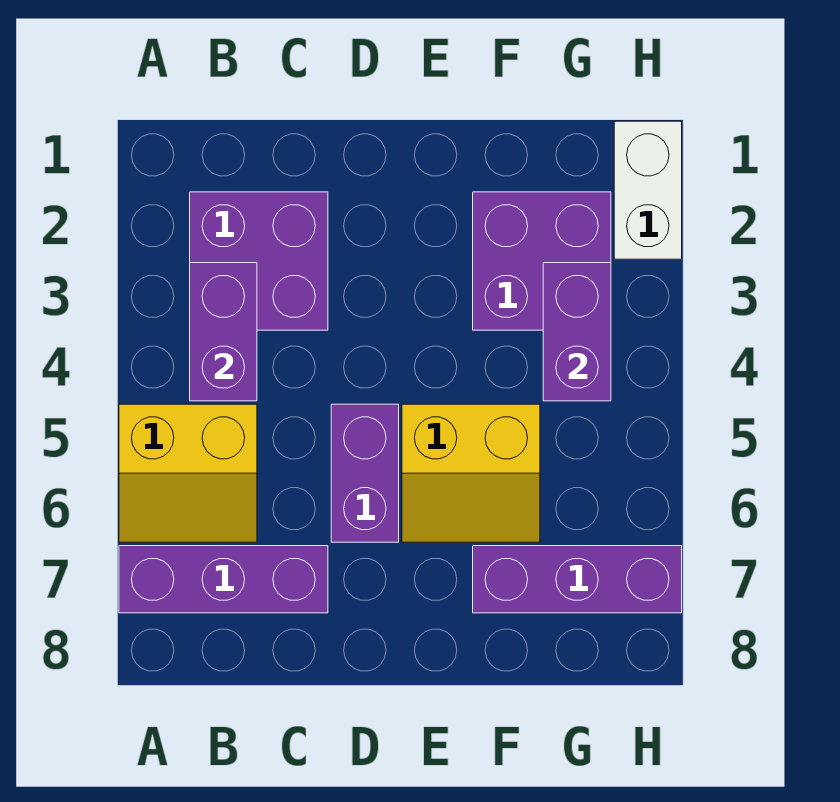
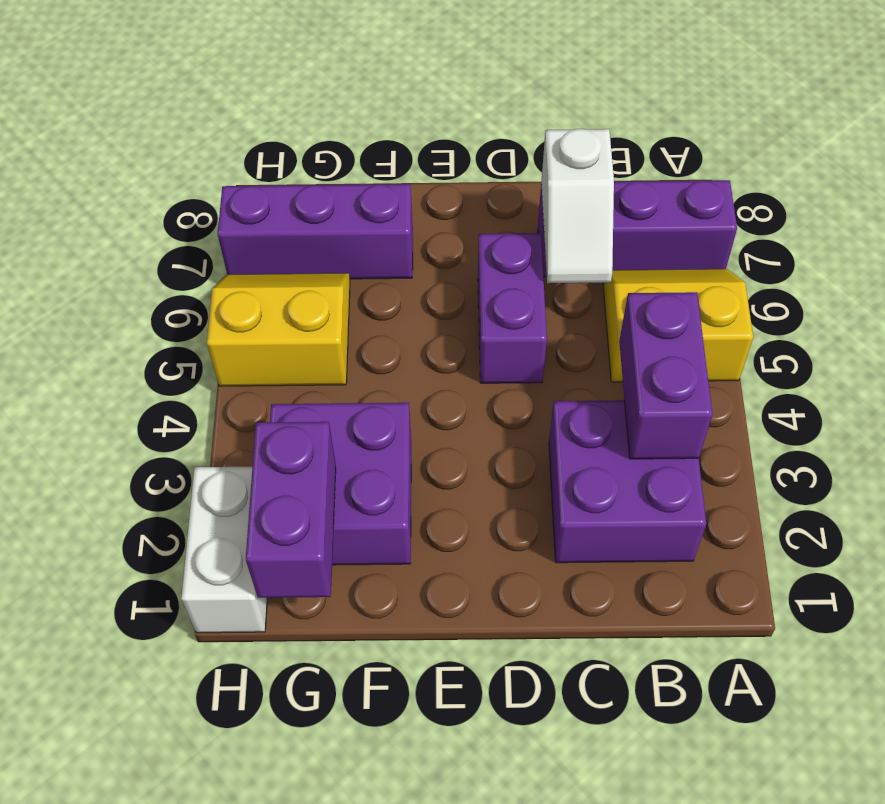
none -> white slope C6:C7 level 2 top 7
yellow slope E5:F6 level 1 top 5 -> yellow slope G5:H6 level 1 top 5
purple brick G3:G4 level 2 -> purple brick G1:G2 level 2

